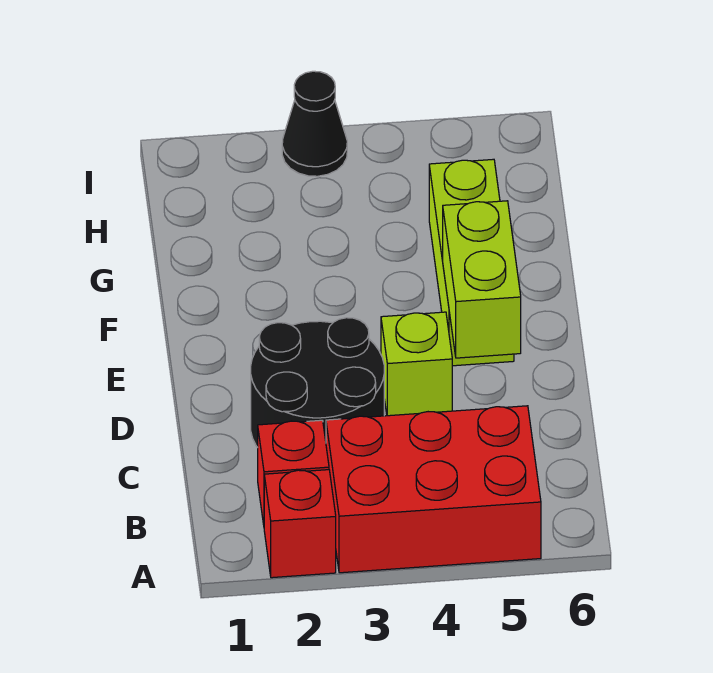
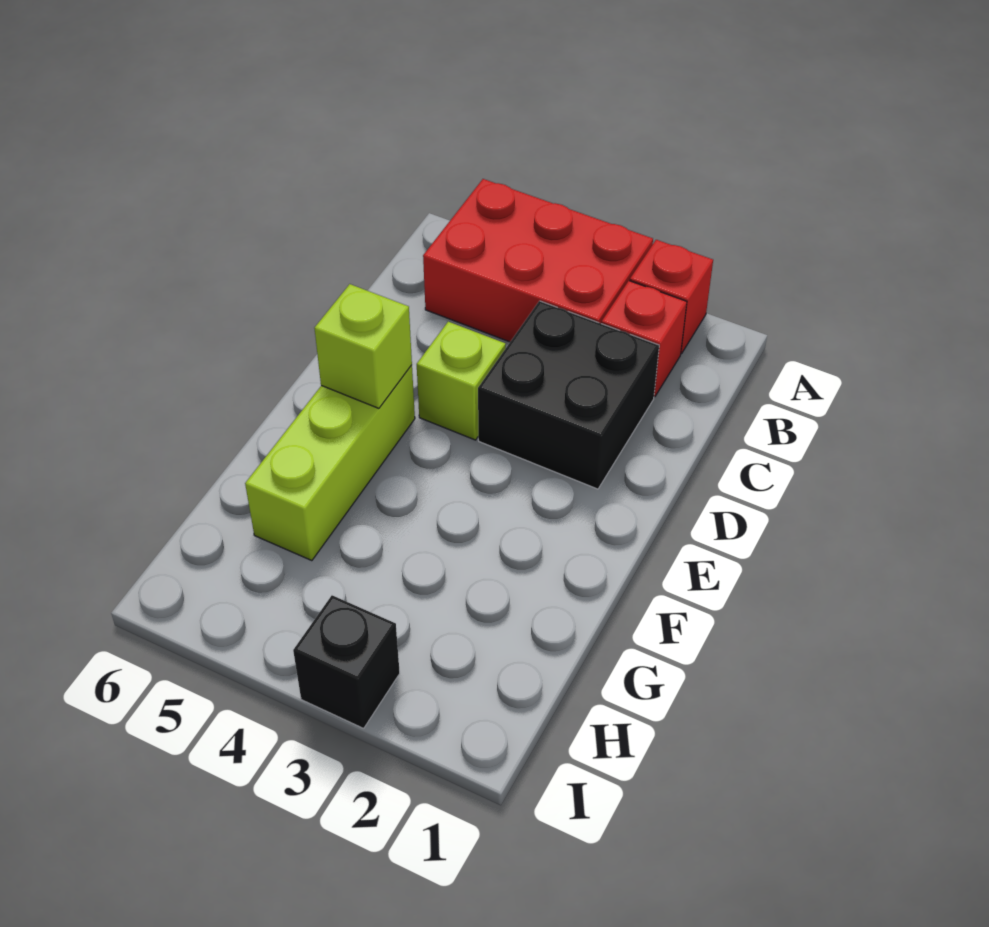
black round brick C2:D3 level 1 -> black brick C2:D3 level 1
lime brick D5:E5 level 2 -> lime brick E5 level 2
black cone I3 level 1 -> black brick I3 level 1

